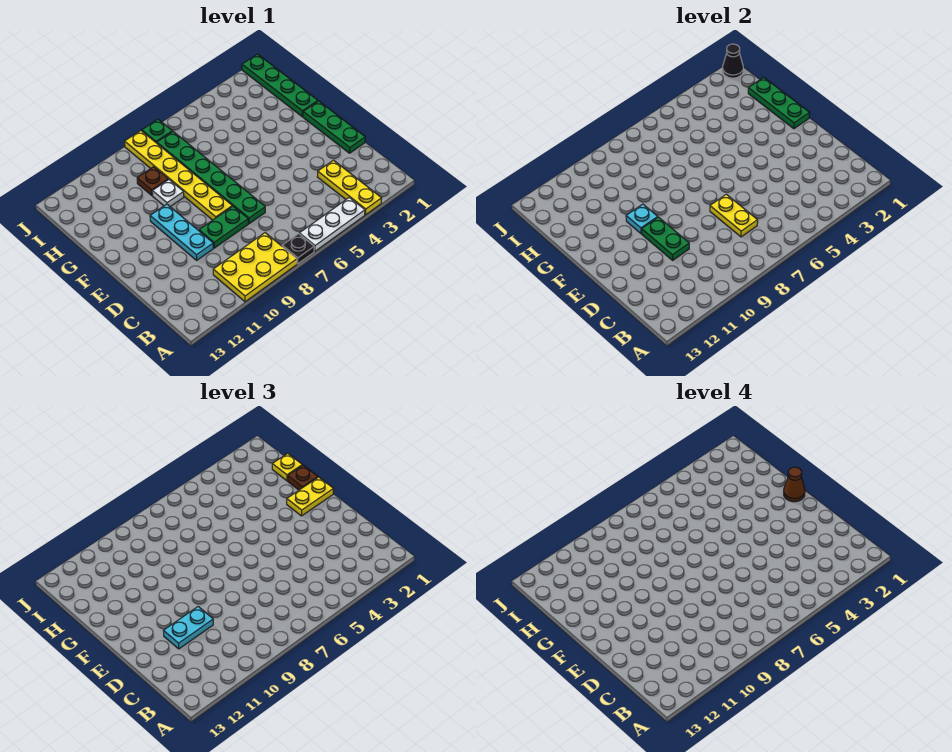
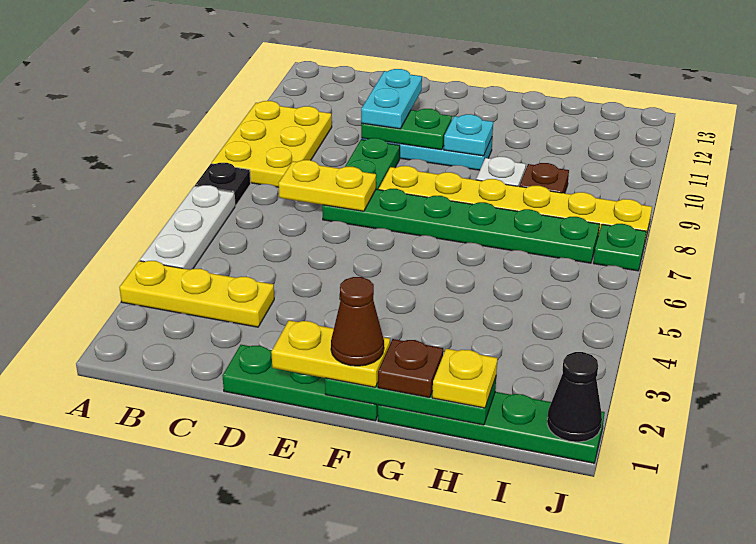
yellow plate F1:F2 level 3 -> yellow plate E1:F1 level 3

